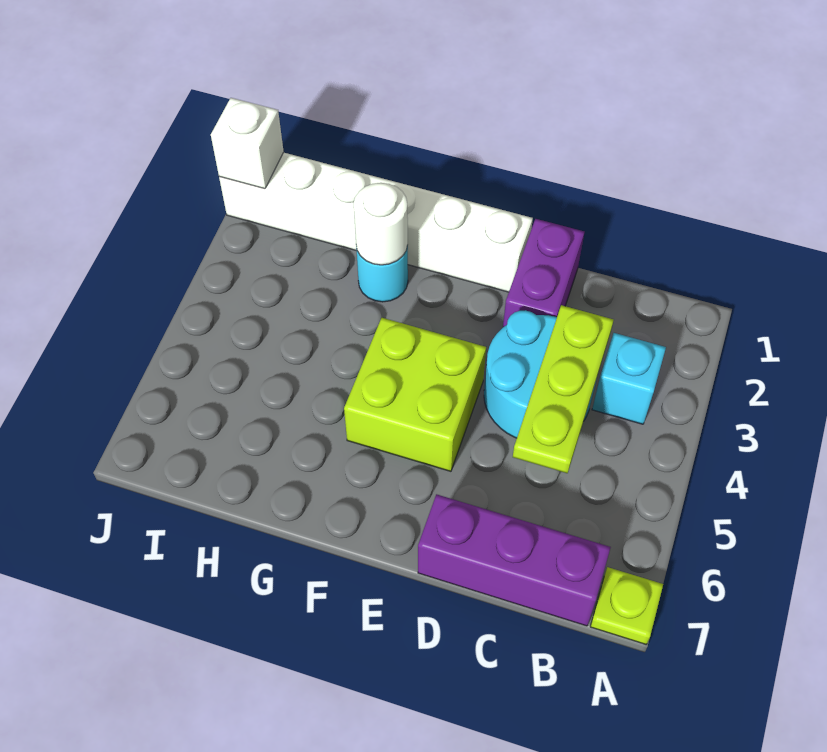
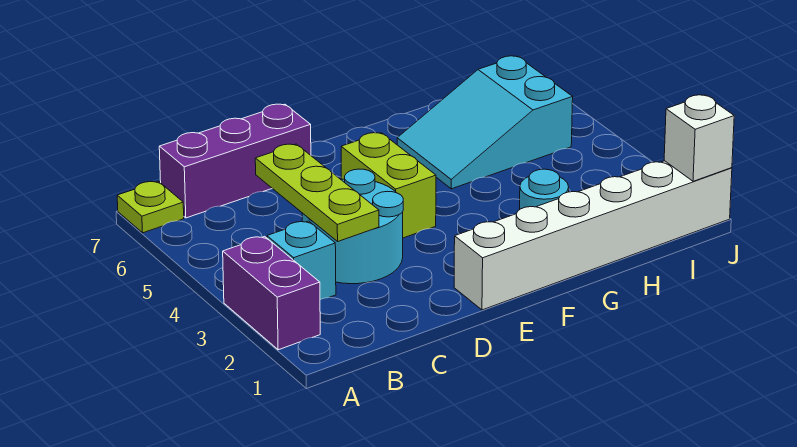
purple brick D1:D2 level 1 -> purple brick A2:A3 level 1
lime brick E4:F5 level 1 -> lime brick E4:E5 level 1
white round brick G2 level 2 -> none
none -> cyan slope G5:I6 level 1 top I

